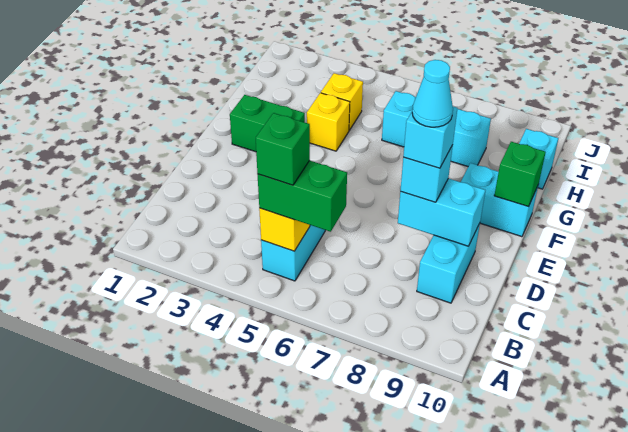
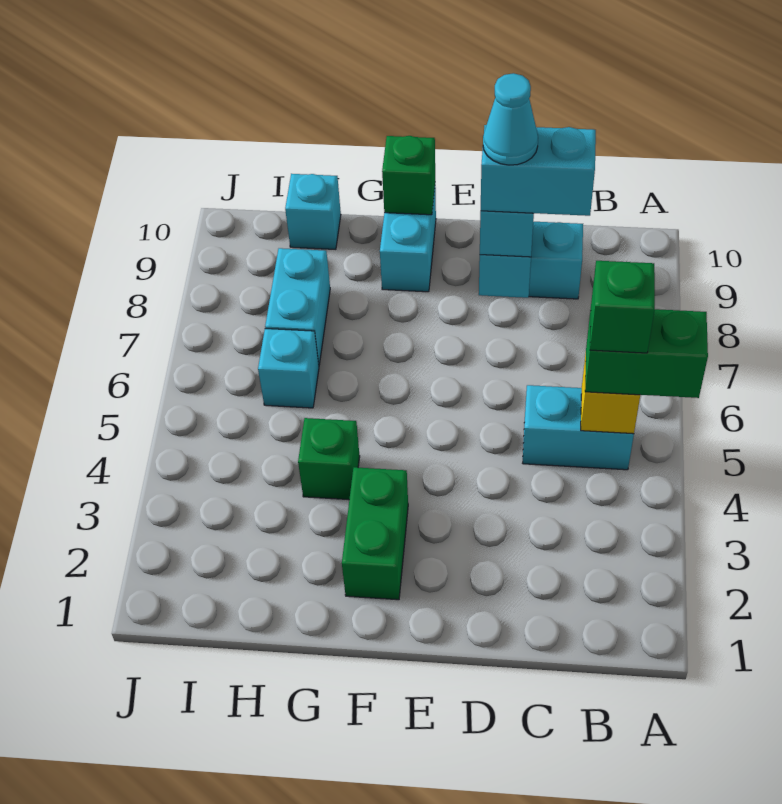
green brick B5:B6 level 3 -> green brick A5:B5 level 3
cyan brick D8 level 4 -> cyan brick C8:D8 level 4
yellow brick G4 level 1 -> green brick G4 level 1
yellow brick H4 level 1 -> none

